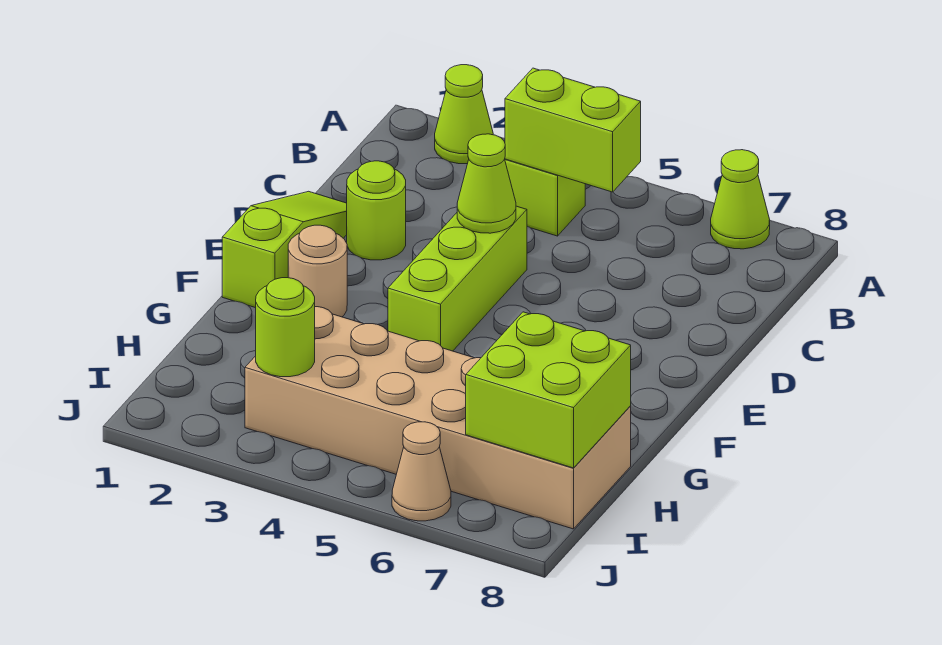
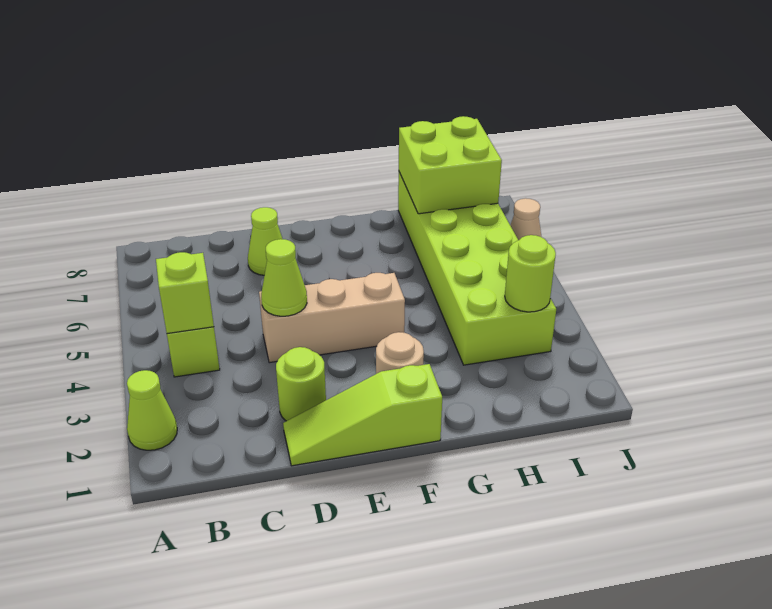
lime cone A7 level 1 -> lime cone D7 level 1
lime brick B4:B5 level 2 -> lime brick B4 level 2
lime brick D4:F4 level 1 -> tan brick D4:F4 level 1
tan brick H3:I8 level 1 -> lime brick H3:I8 level 1

